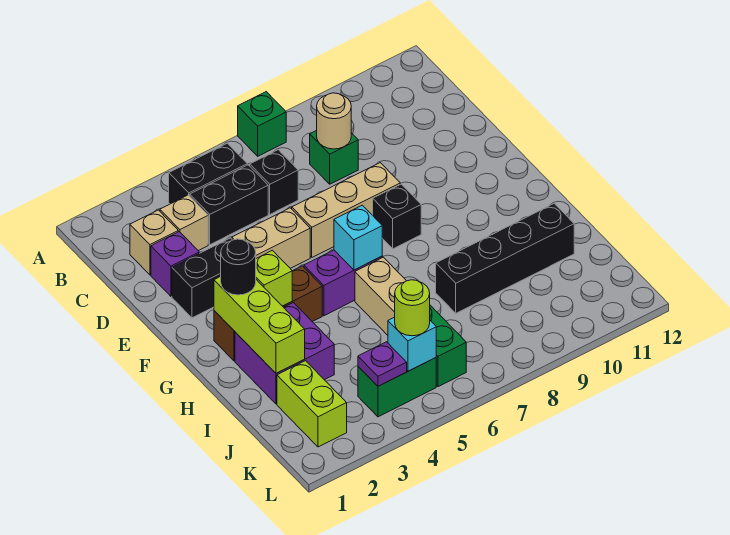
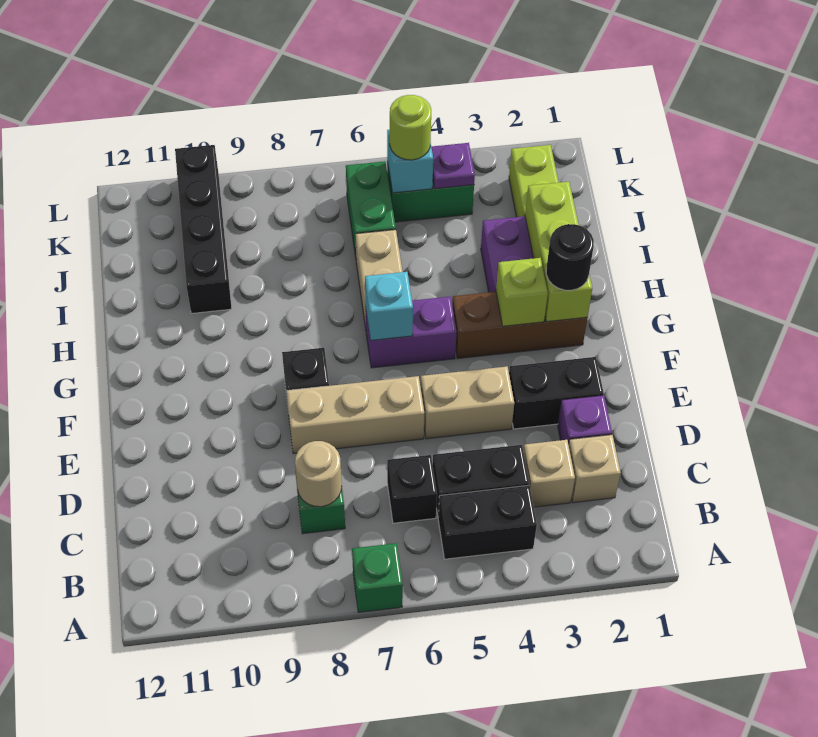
black brick I8:I11 level 1 -> black brick I10:L10 level 1

